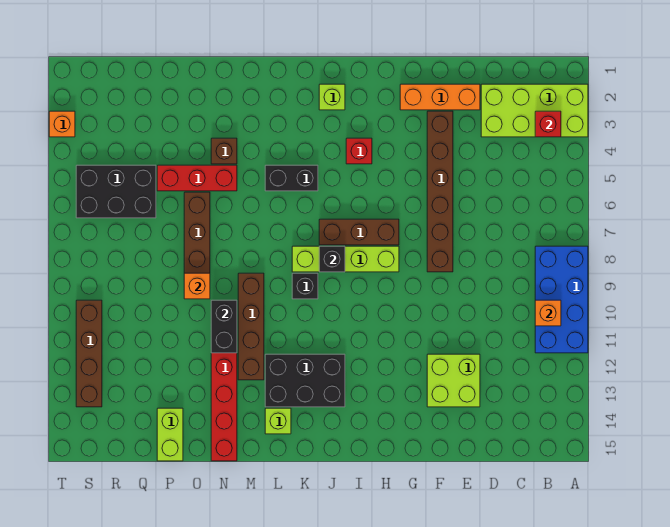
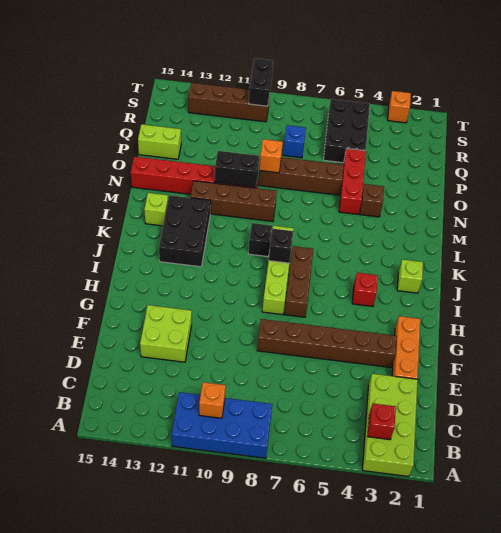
black brick K5:L5 level 1 -> black brick S10:T10 level 2
none -> blue brick Q8 level 1

